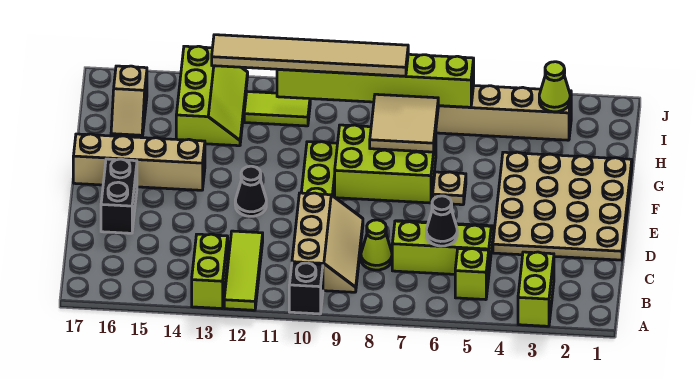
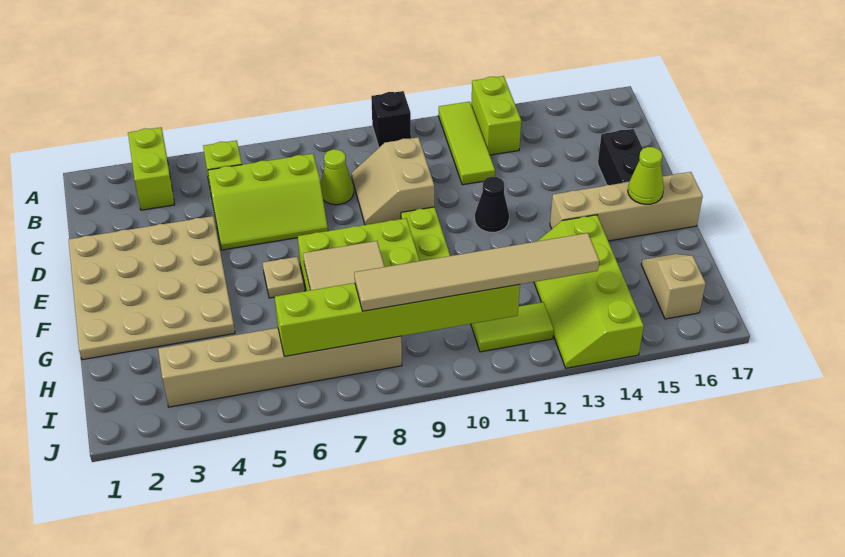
tan slope B9:D10 level 1 top 10 -> tan slope C9:D10 level 1 top 10
black cone C6 level 2 -> none
lime slope H13:J14 level 1 top 14 -> lime slope G13:J14 level 1 top 14
lime cone I3 level 2 -> lime cone F16 level 2

